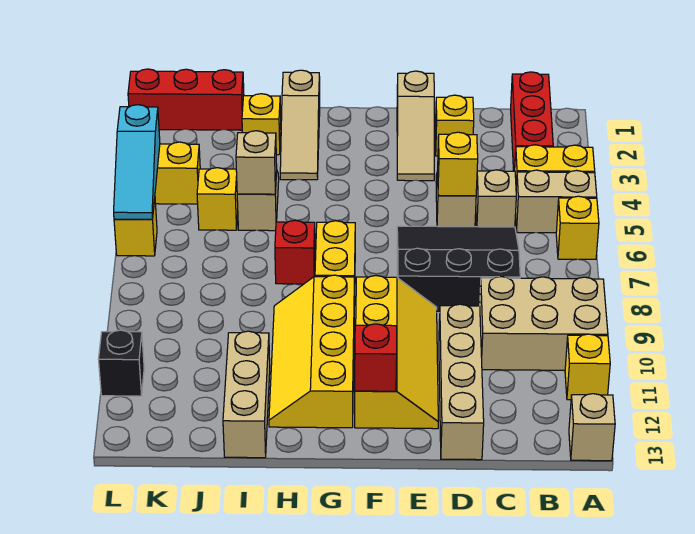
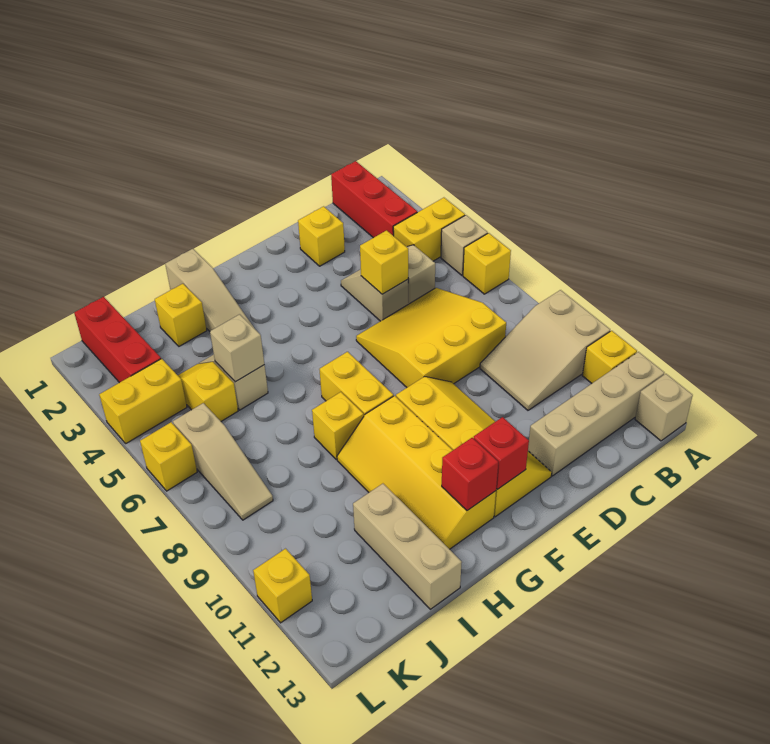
tan brick A5:B5 level 1 -> tan brick A5 level 1
tan brick A9:C10 level 1 -> tan slope A9:C10 level 1 top A
black slope C6:E8 level 1 top 8 -> yellow slope C6:E8 level 1 top 8
tan brick D10:D13 level 1 -> tan brick A12:D12 level 1
tan slope E1:E3 level 1 top 1 -> tan slope K6:K8 level 1 top 6
red brick H7 level 1 -> red brick G12 level 2
none -> yellow brick H8 level 1
red brick J1:L1 level 1 -> red brick K1:K3 level 1
cyan slope L4:L6 level 2 top 4 -> none
black brick L11 level 1 -> yellow brick L11 level 1

